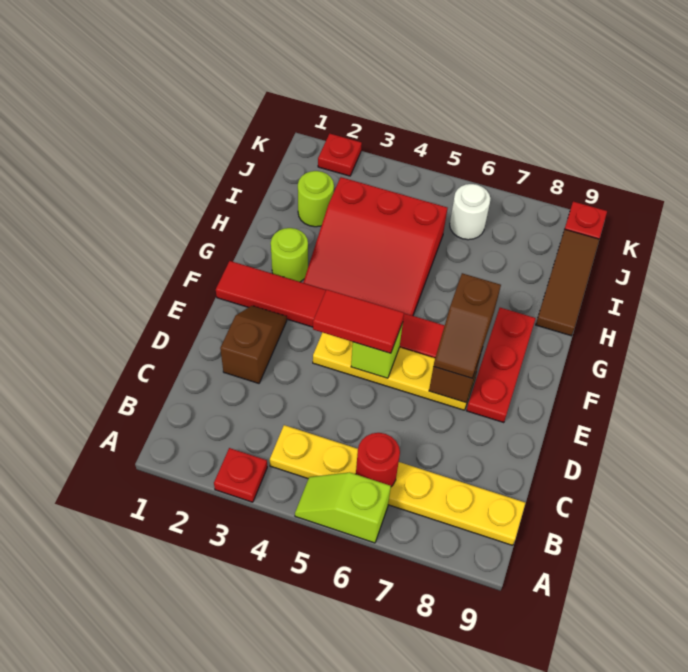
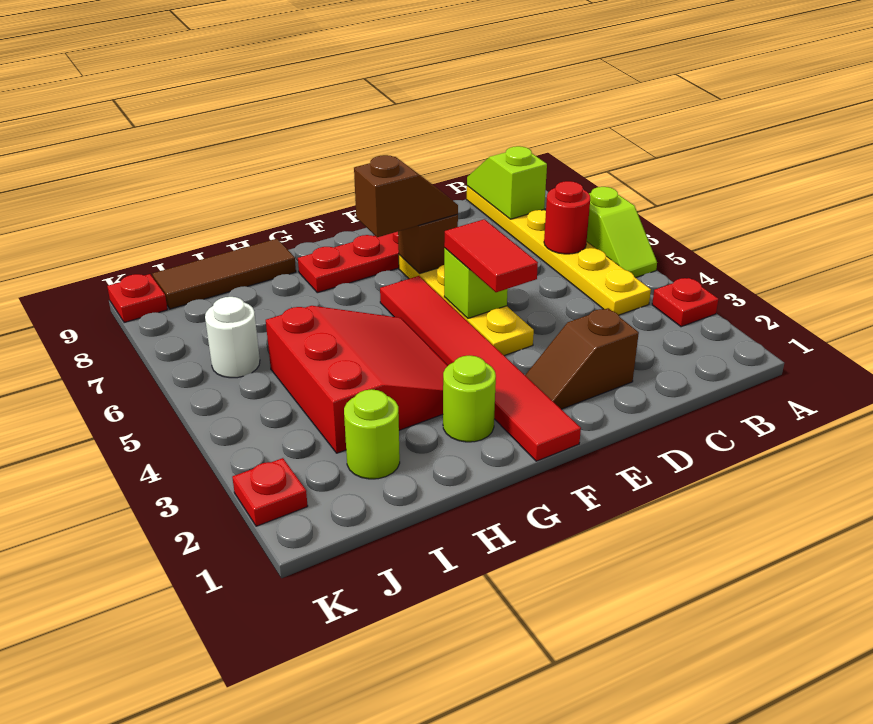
none -> lime slope B8:B9 level 2 top 8

